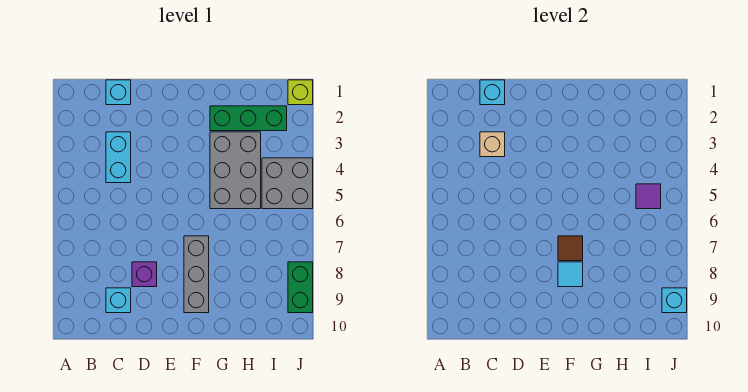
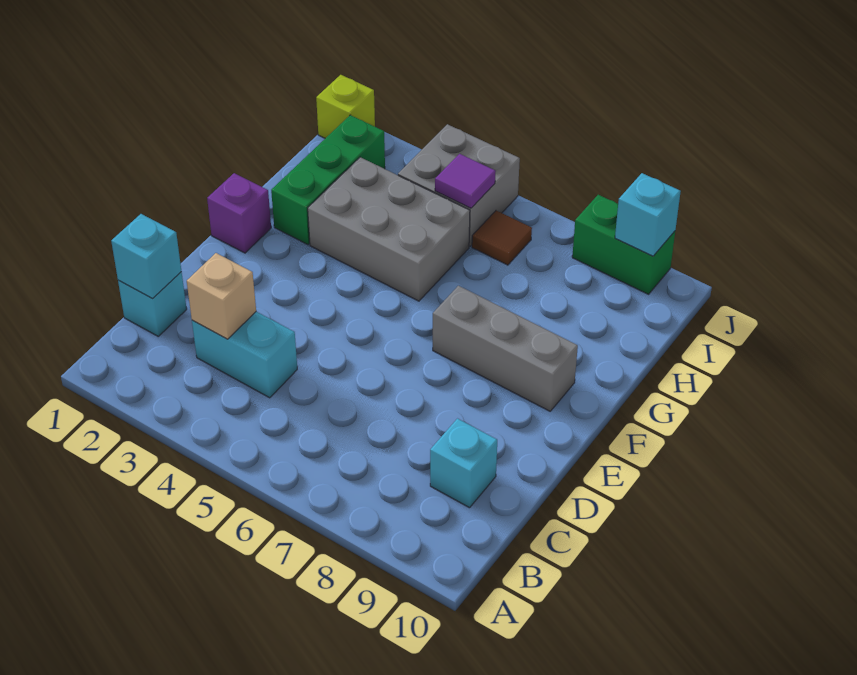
purple brick D8 level 1 -> purple brick F1 level 1
brown tile F7 level 2 -> brown tile I6 level 1
cyan tile F8 level 2 -> none

